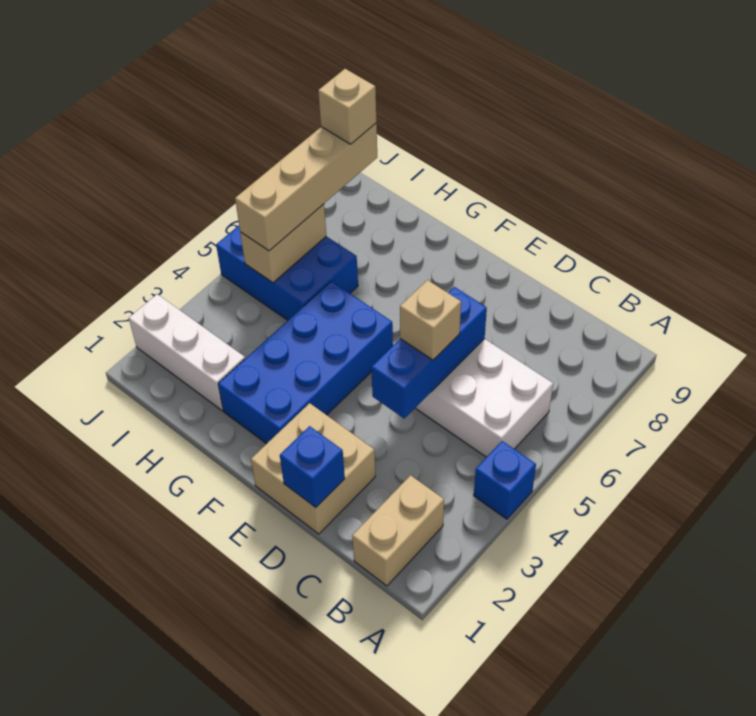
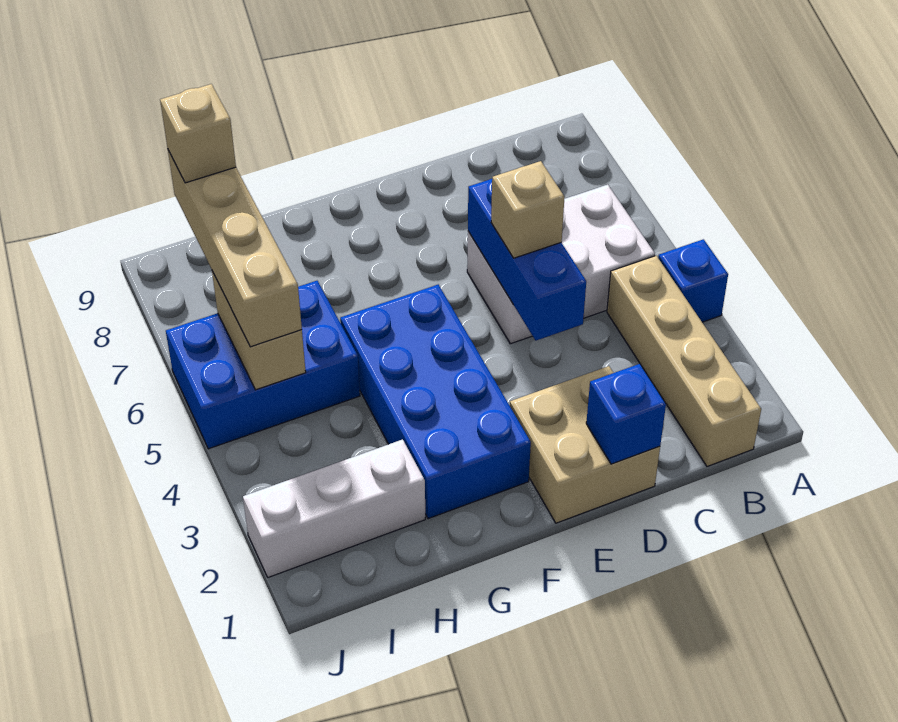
tan brick B1:B2 level 1 -> tan brick B1:B4 level 1

